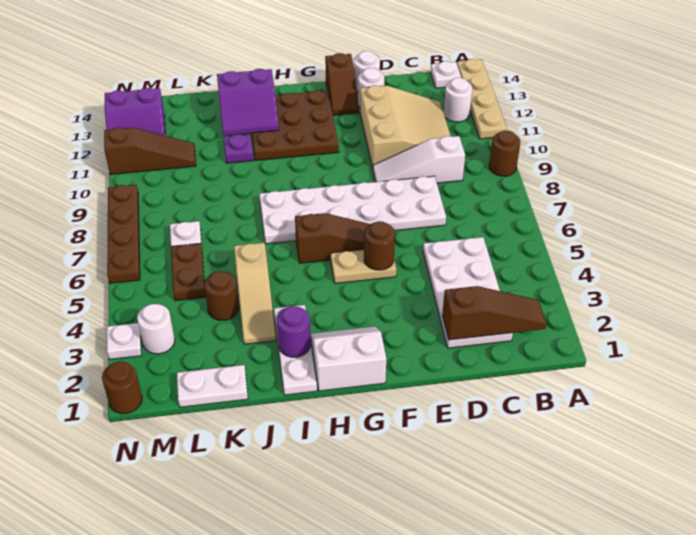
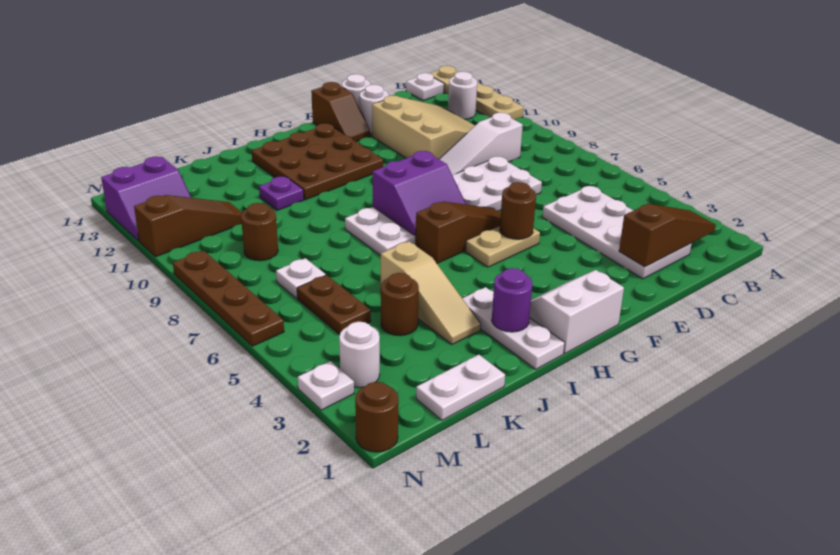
brown round brick A9 level 1 -> brown round brick L9 level 1
purple slope I12:J13 level 2 top 13 -> purple slope G7:H8 level 2 top 8

